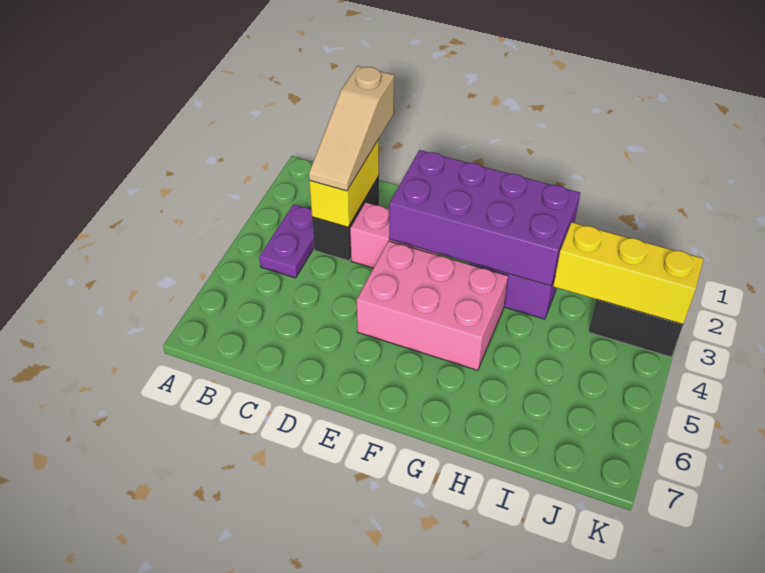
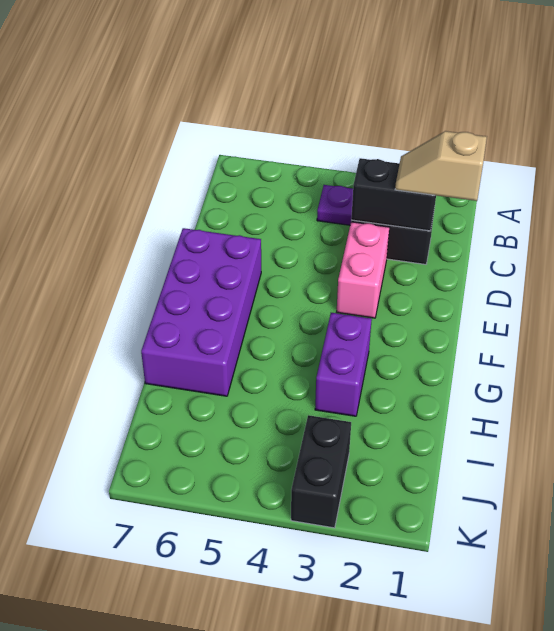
tan slope C1:C3 level 3 top 1 -> tan slope C1:C2 level 3 top 1
yellow brick C2:C3 level 2 -> black brick C2:C3 level 2
purple brick E2:H3 level 2 -> purple brick E6:H7 level 1
pink brick E4:G5 level 1 -> none
yellow brick I3:K3 level 2 -> none

